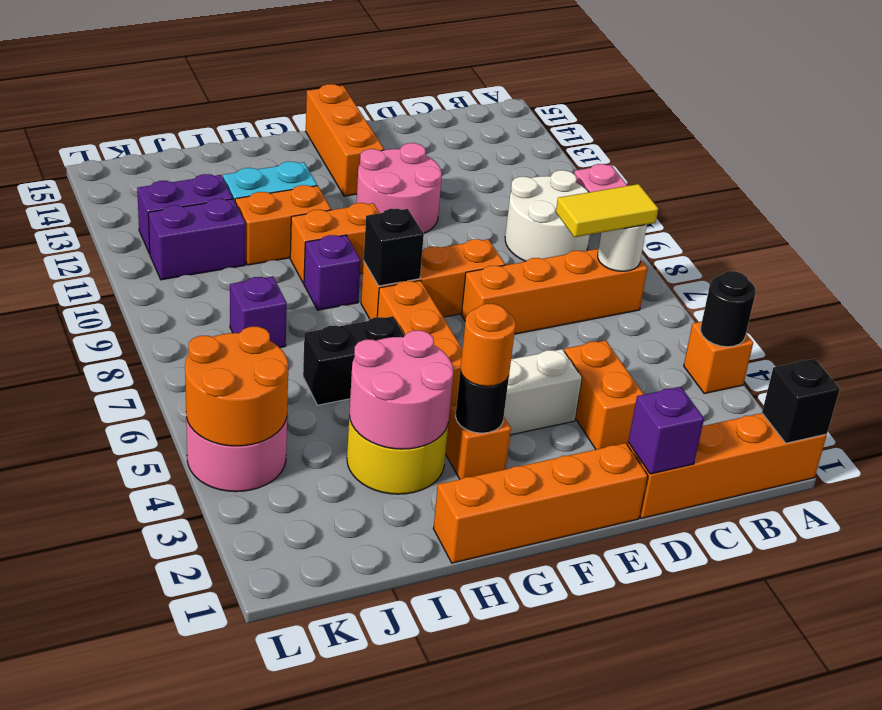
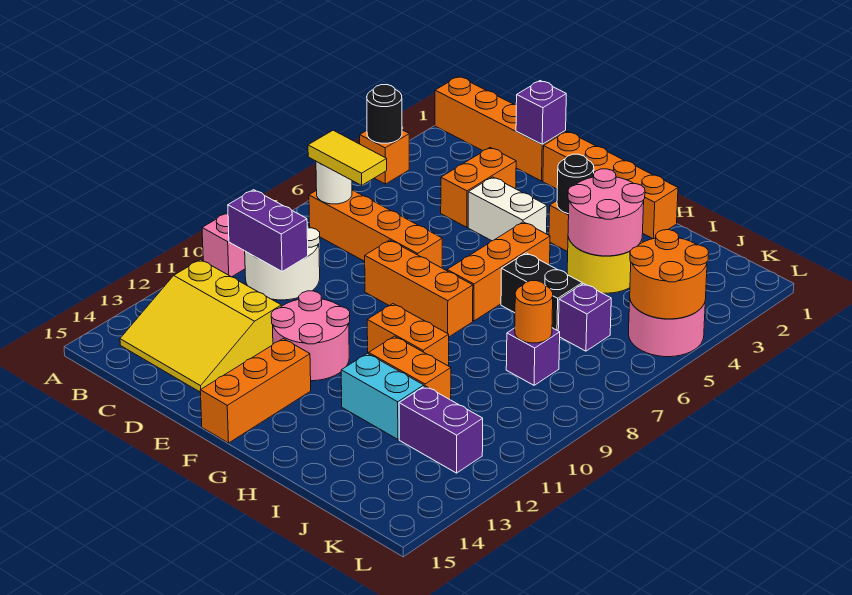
black brick A1 level 2 -> none
none -> yellow slope B12:D14 level 1 top 12
orange round brick G3 level 3 -> orange round brick J8 level 2
black brick G8 level 2 -> none
purple brick H9 level 1 -> purple brick J6 level 1
purple brick J11:K11 level 1 -> purple brick B10:C10 level 2

